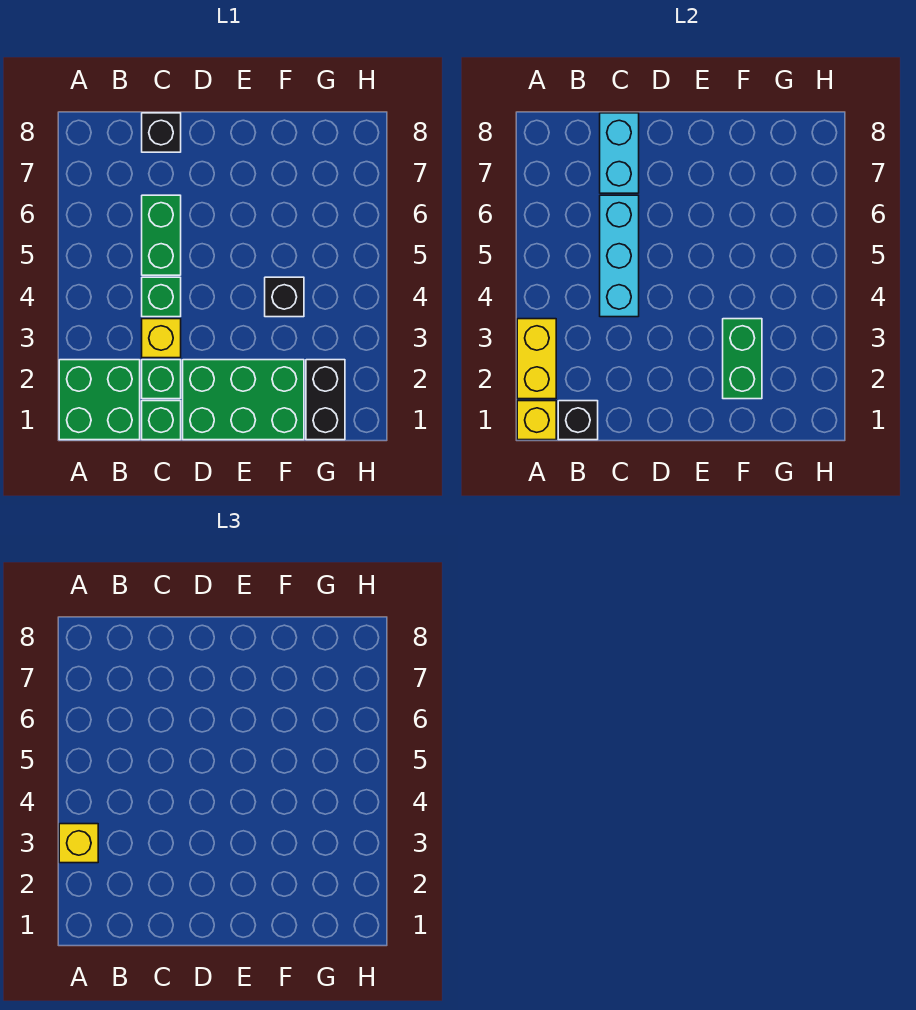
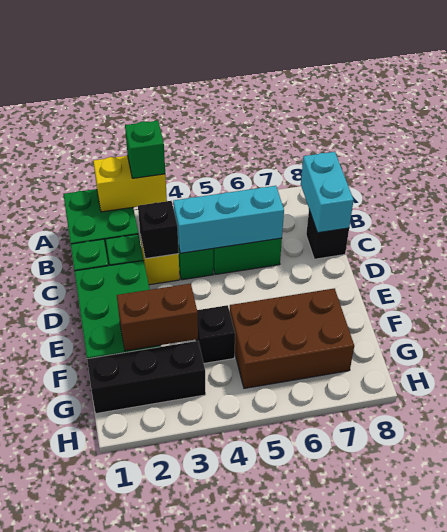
yellow brick A1 level 2 -> none
yellow brick A3 level 3 -> green brick A3 level 3
black brick B1 level 2 -> black brick C3 level 2
cyan brick C7:C8 level 2 -> cyan brick B8:C8 level 2
green brick F2:F3 level 2 -> brown brick F2:F3 level 2
none -> brown brick F5:G7 level 1
black brick G1:G2 level 1 -> black brick G1:G3 level 1

